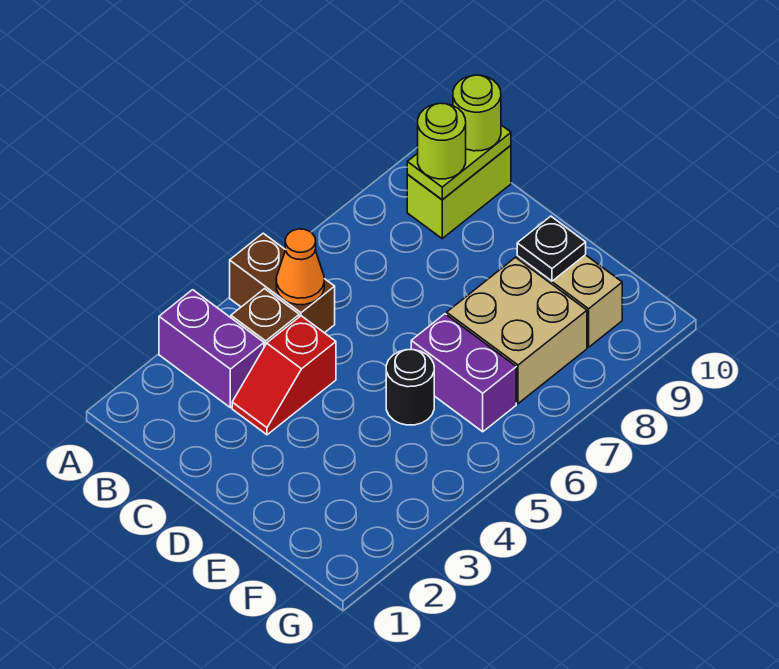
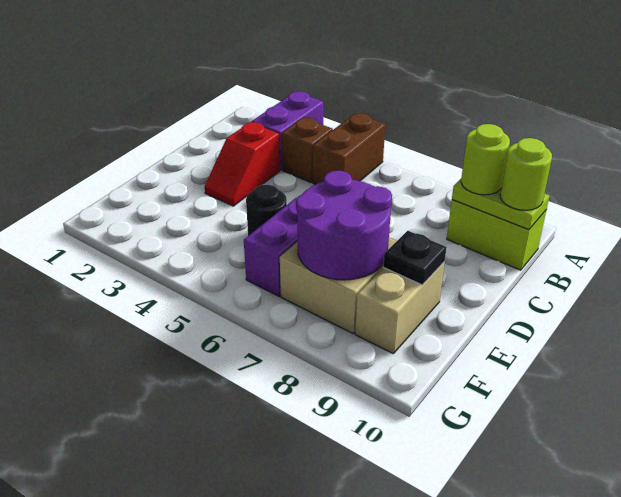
orange cone B5 level 2 -> none
red slope C3:C4 level 1 top 4 -> red slope C3:D3 level 1 top C
none -> purple round brick E7:F8 level 2

